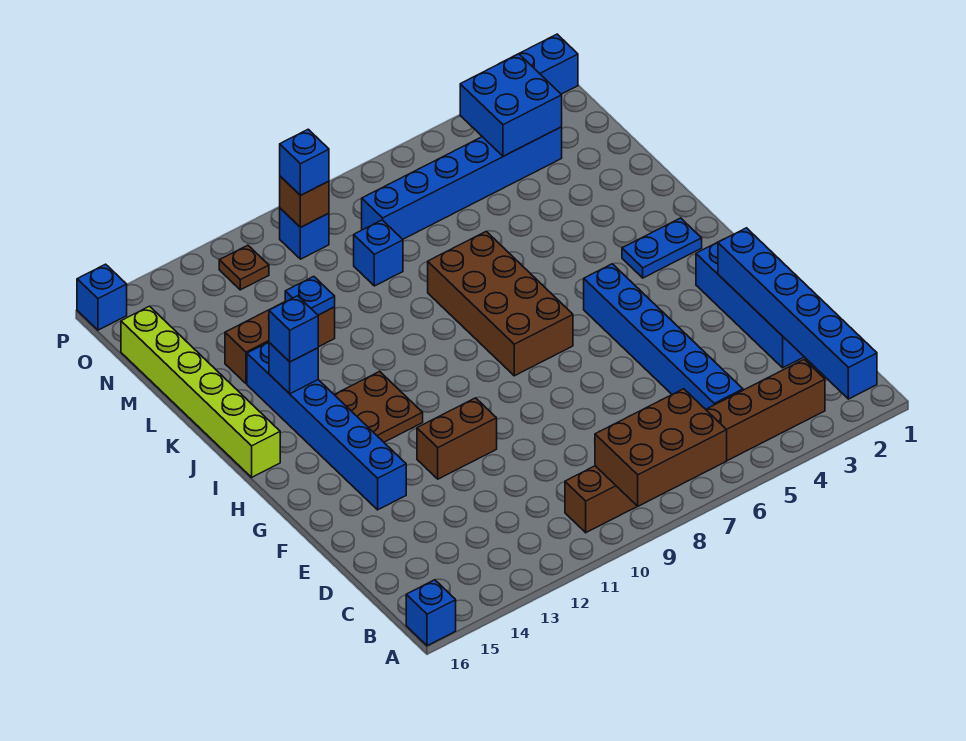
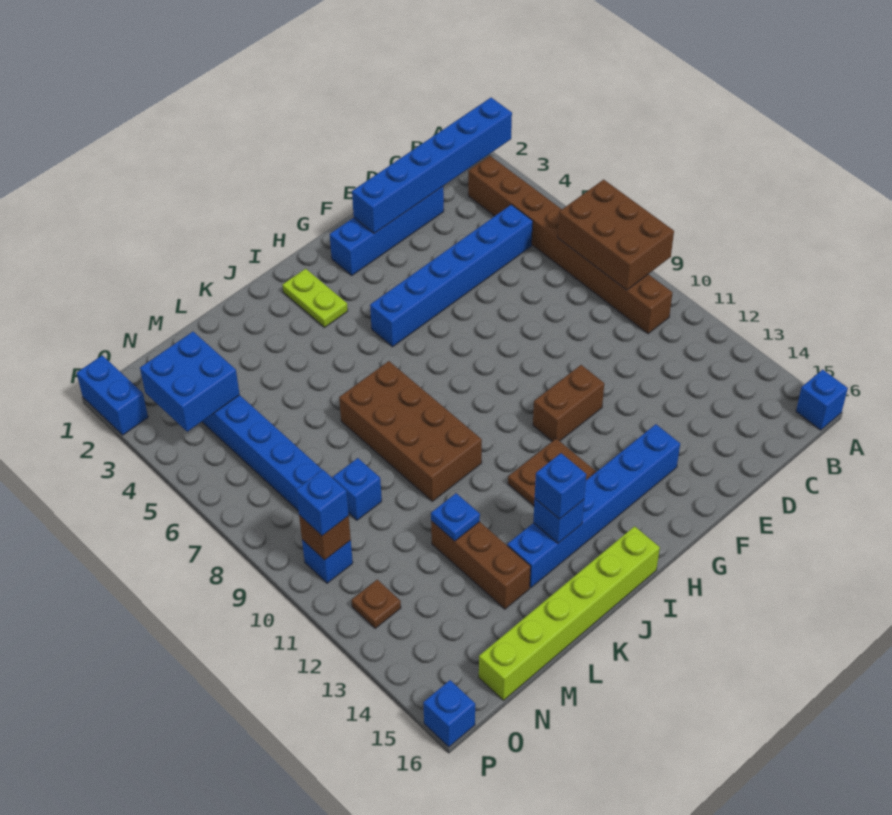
brown brick F11:F12 level 1 -> brown brick F11:G11 level 1
brown brick H7:K8 level 1 -> brown brick J7:K10 level 1
blue plate I2:I3 level 1 -> lime plate I2:I3 level 1

